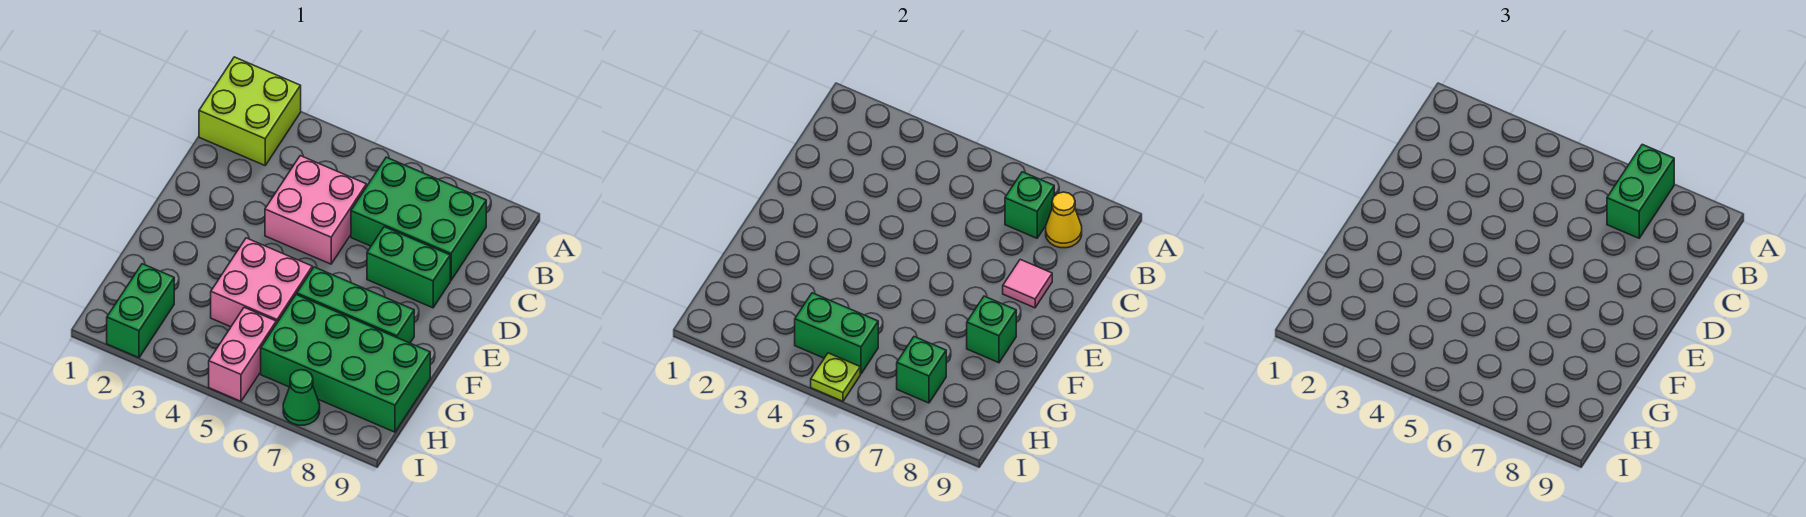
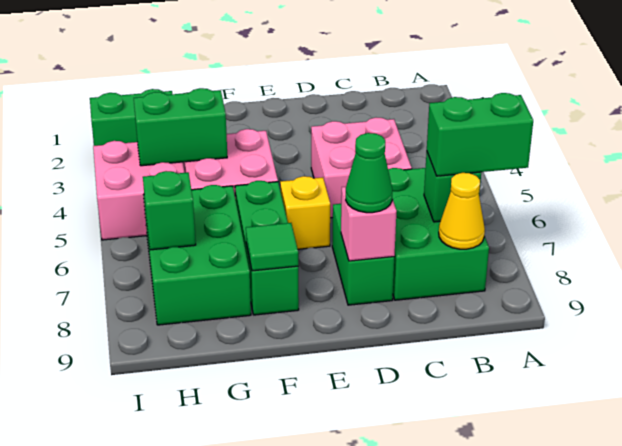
lime brick A1:B2 level 1 -> none
pink tile D8 level 2 -> pink brick D8 level 2
none -> yellow brick E6 level 1
green brick F8 level 2 -> green tile F8 level 2
green brick G6:H9 level 1 -> green brick G6:H8 level 1
green brick H4:H5 level 2 -> green brick G4:H4 level 2
pink brick H5:I5 level 1 -> pink brick H4:I5 level 1
lime plate I5 level 2 -> none
green cone I7 level 1 -> green cone D8 level 3

